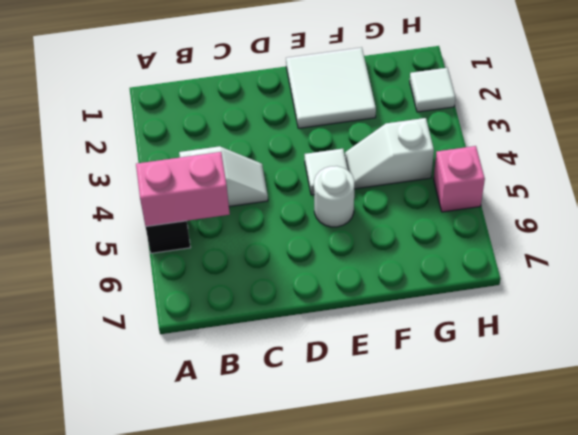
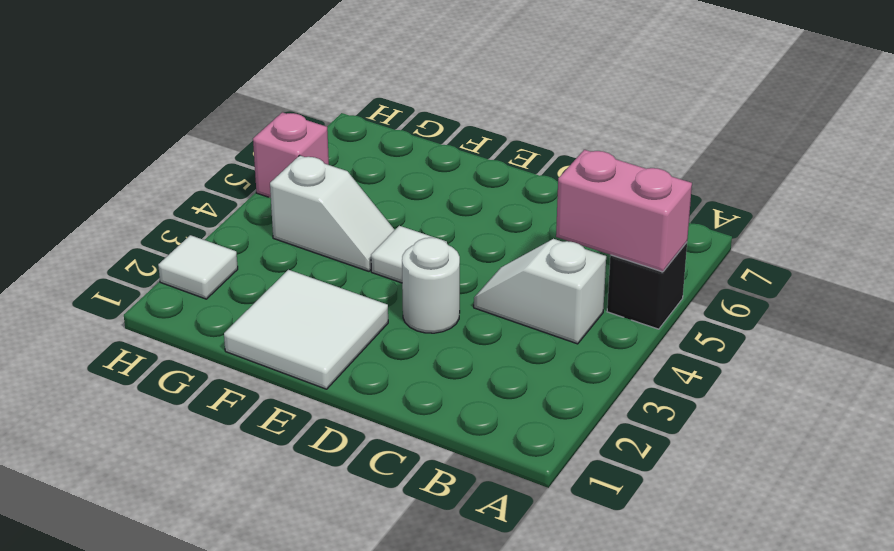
white round brick E5 level 1 -> white round brick D3 level 1

